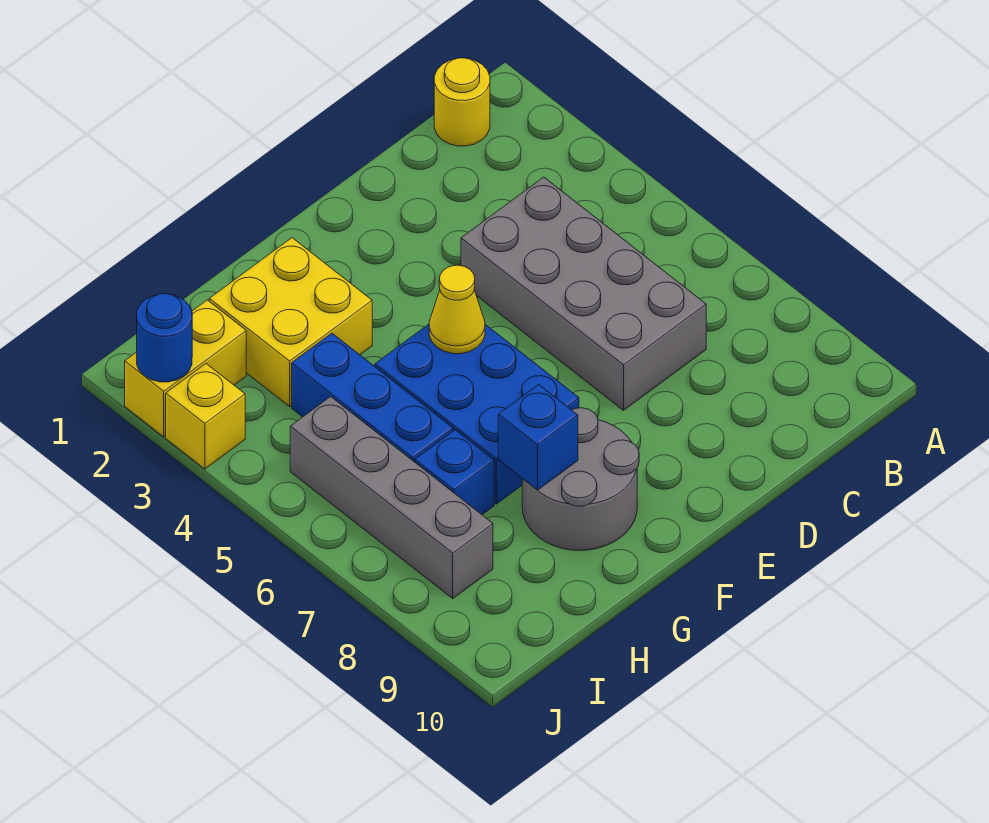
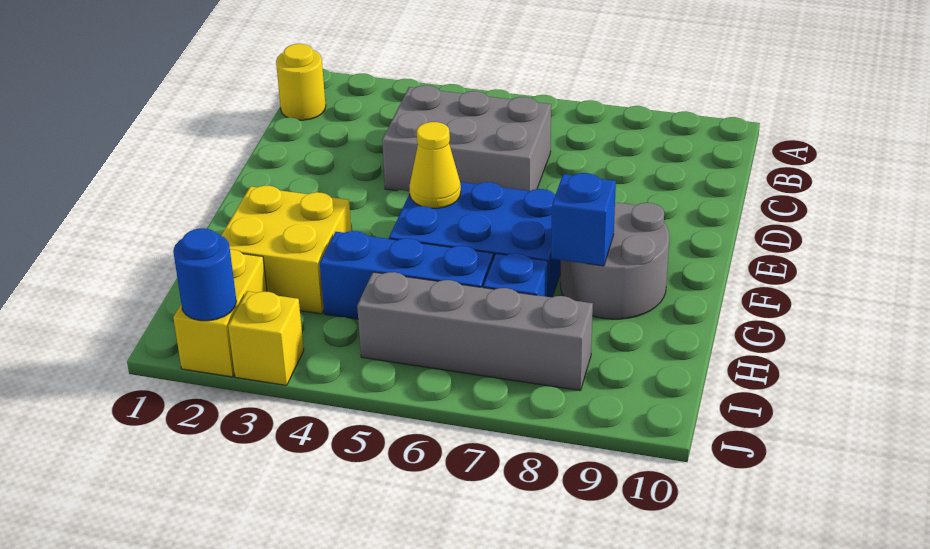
grey brick C4:D7 level 1 -> grey brick C4:D6 level 1

